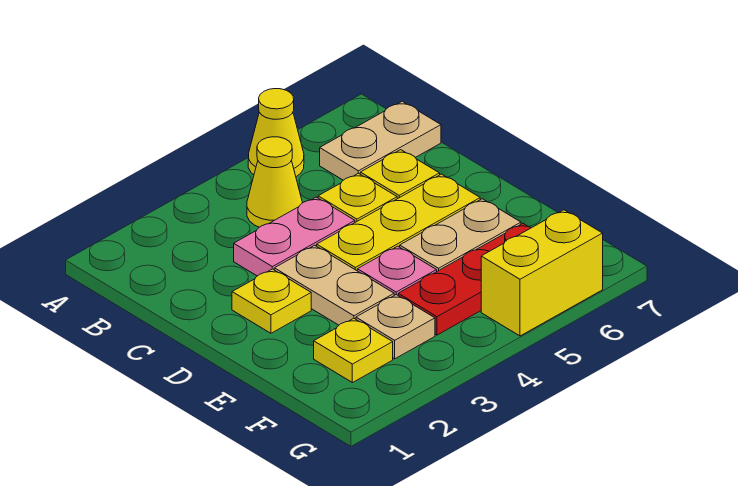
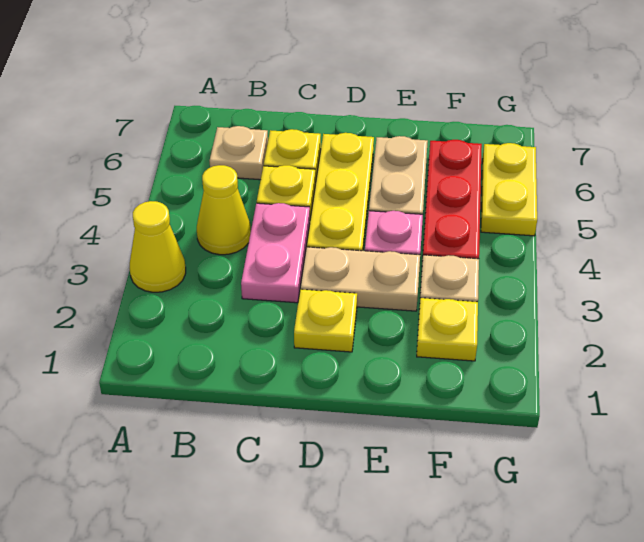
yellow cone A5 level 1 -> yellow cone A3 level 1
tan plate B6:B7 level 1 -> tan plate B6 level 1
yellow brick G5:G6 level 1 -> yellow plate G5:G6 level 1

